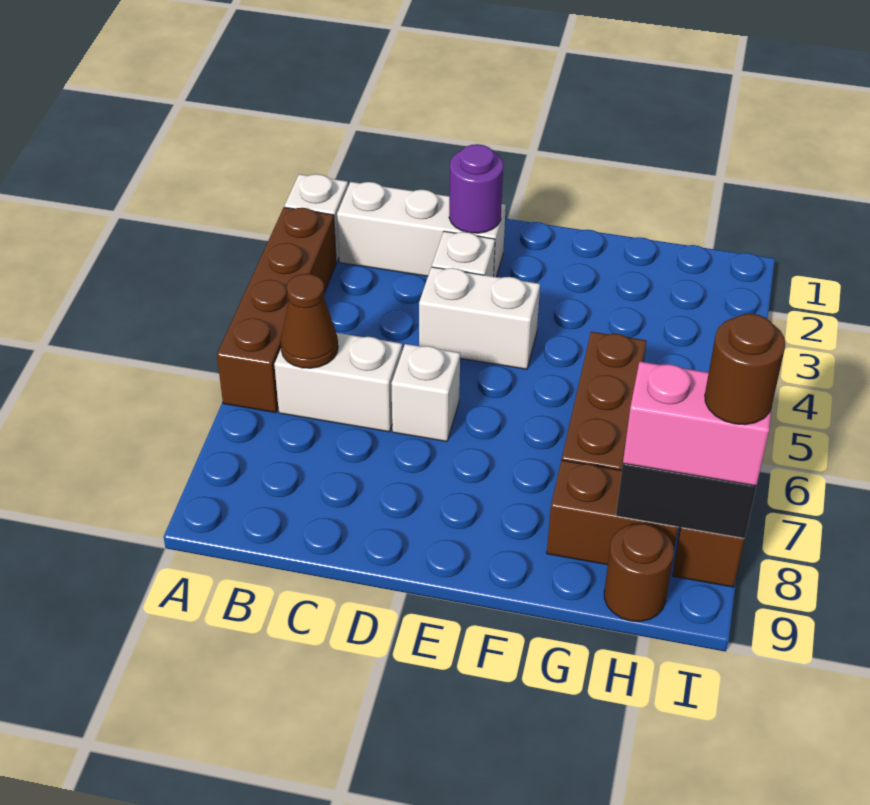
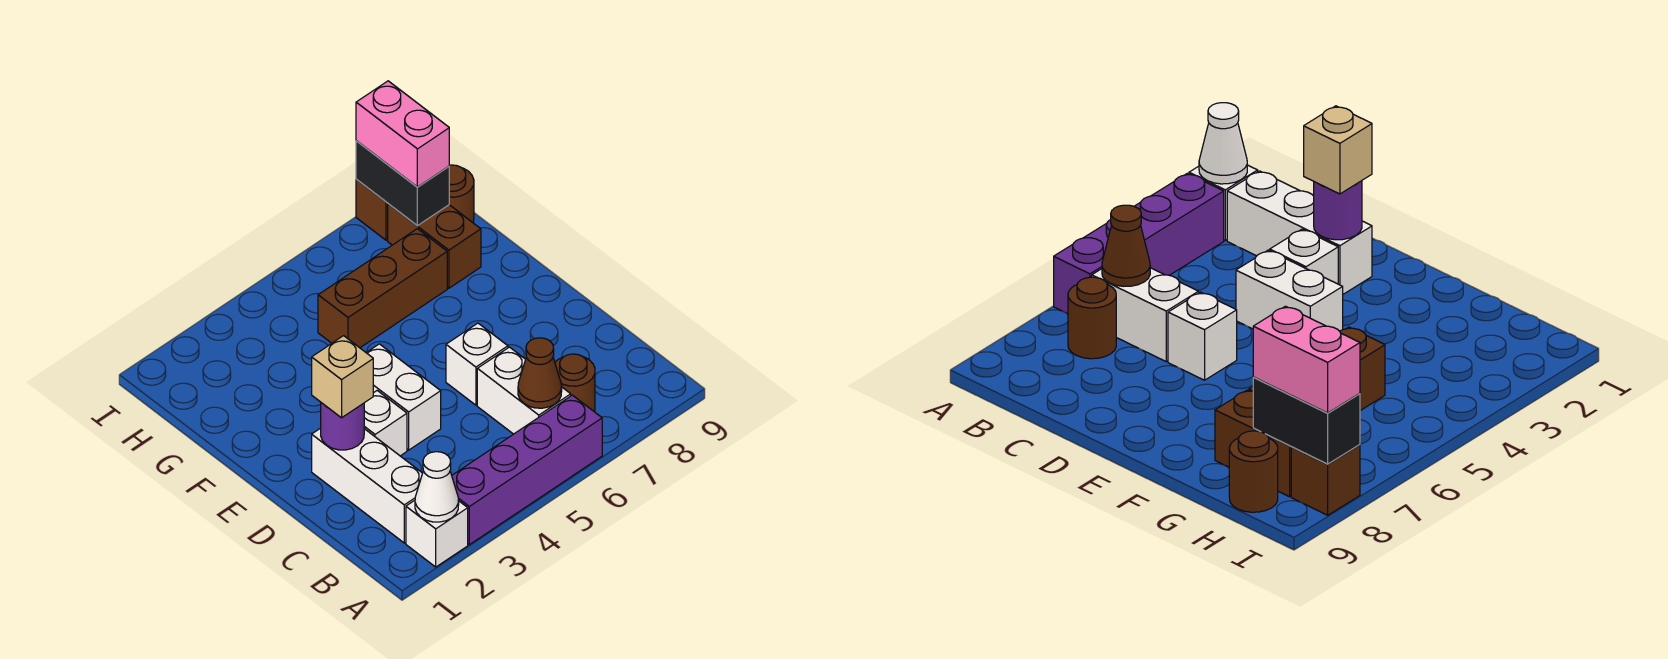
none -> white cone A2 level 2
brown brick A3:A6 level 1 -> purple brick A3:A6 level 1
none -> tan brick D2 level 3
brown round brick I8 level 4 -> brown round brick B7 level 1

